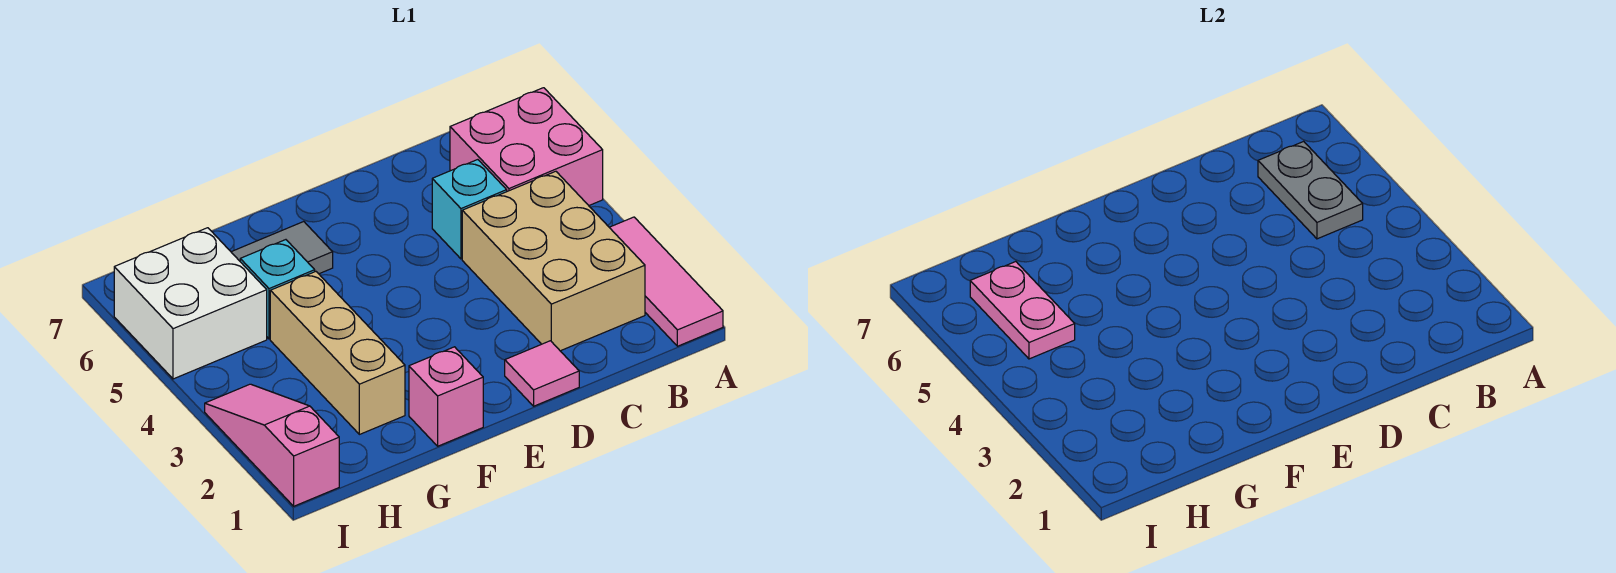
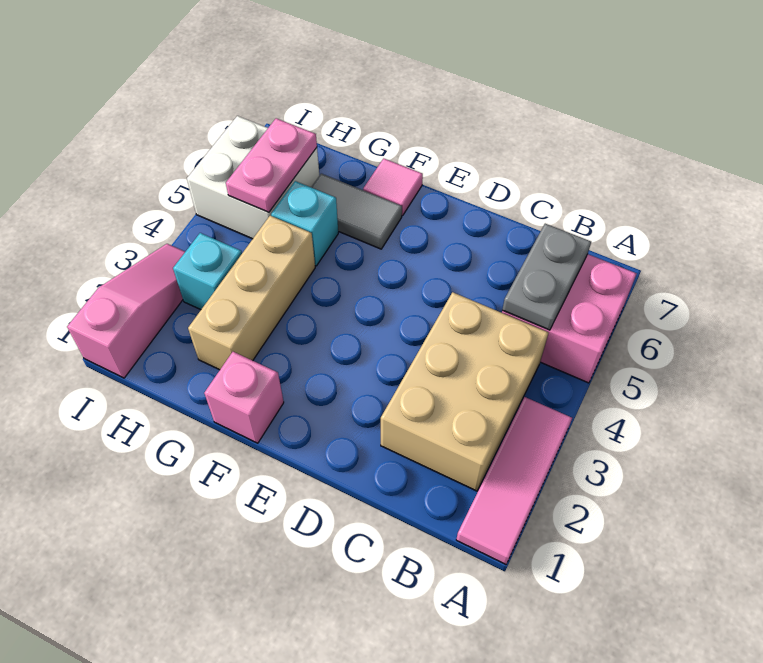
cyan brick C5 level 1 -> cyan brick H3 level 1
pink tile D1 level 1 -> pink tile F7 level 1

